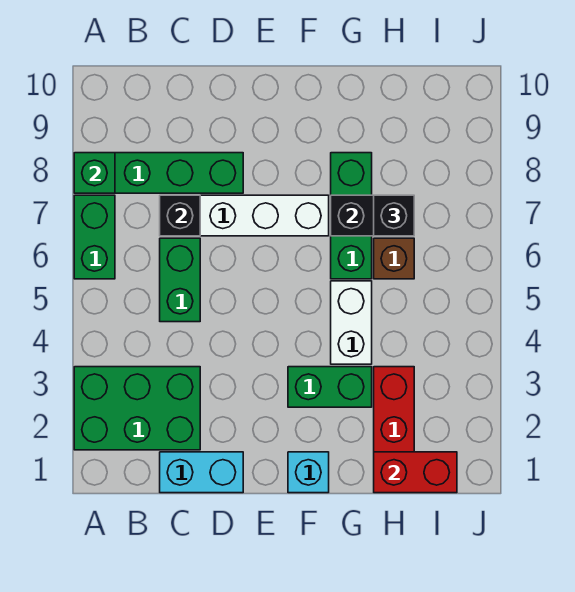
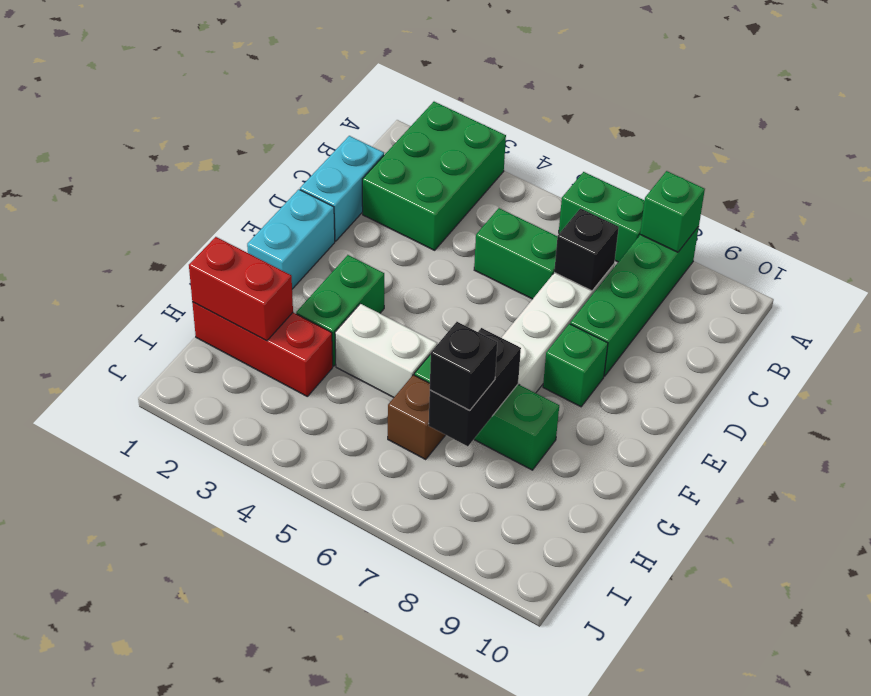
none -> green brick E8 level 1
cyan brick F1 level 1 -> cyan brick E1:F1 level 1
red brick H1:I1 level 2 -> red brick H1:H2 level 2

